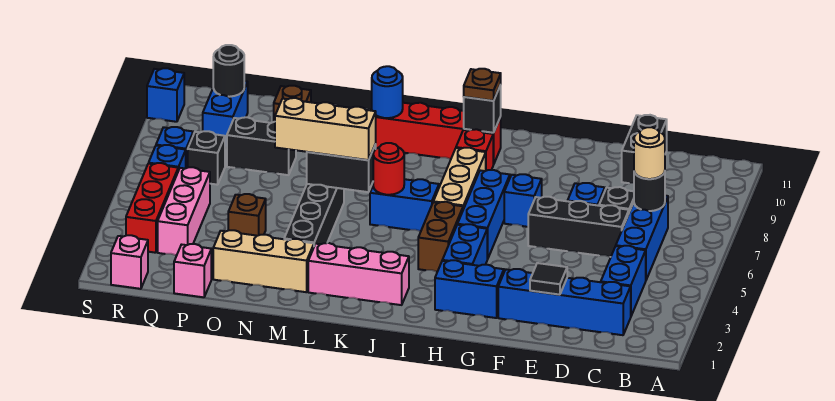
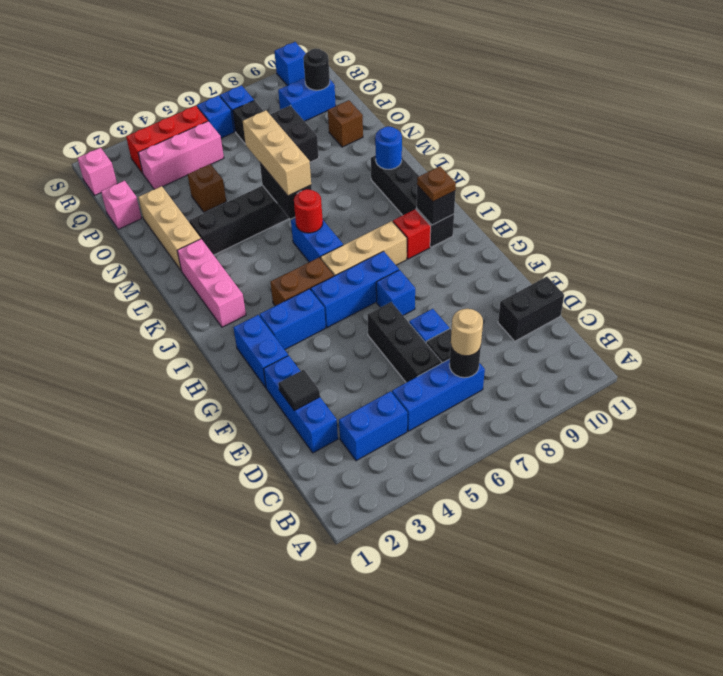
blue brick C2:F2 level 1 -> blue brick D2:F2 level 1
red brick I10:L10 level 1 -> black brick I10:L10 level 1

